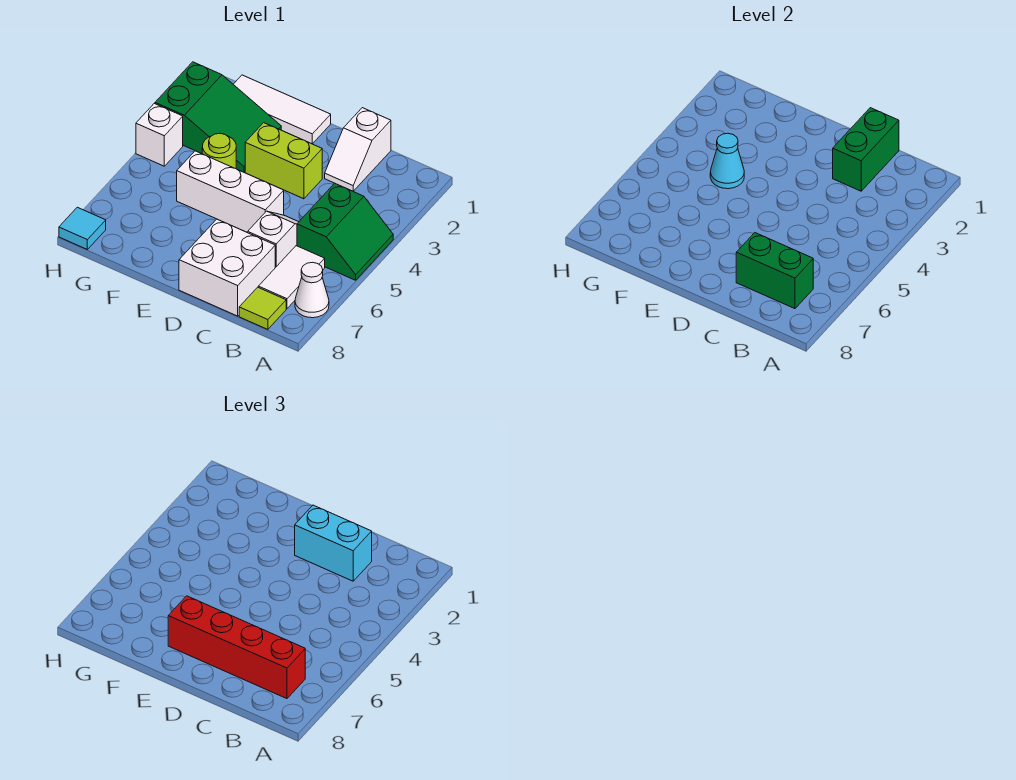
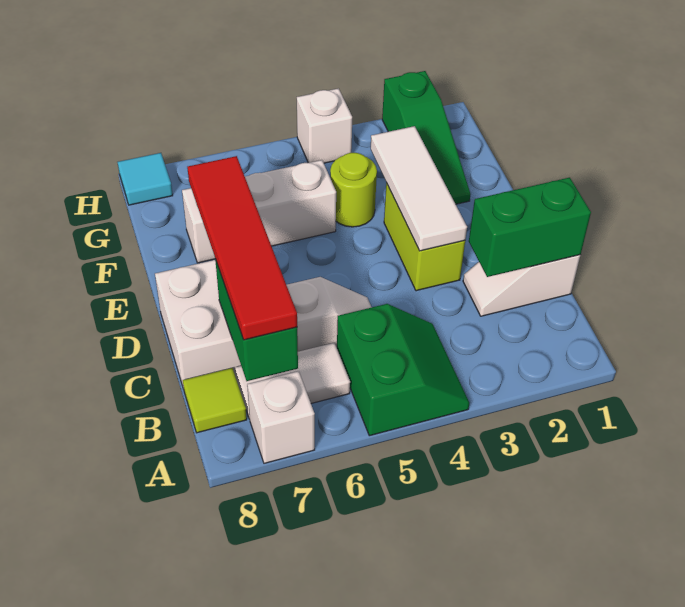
green slope A4:B5 level 1 top B -> green slope A4:B5 level 1 top 5
white cone A7 level 1 -> white brick A7 level 1
red brick B7:E7 level 3 -> red tile B7:E7 level 3
cyan brick C2:D2 level 3 -> none
white brick D5:F5 level 1 -> white brick F5:F7 level 1
white tile E1:G1 level 1 -> white tile D3:F3 level 2
green slope F2:H3 level 1 top H -> green slope F2:H2 level 1 top H
cyan cone F4 level 2 -> none

